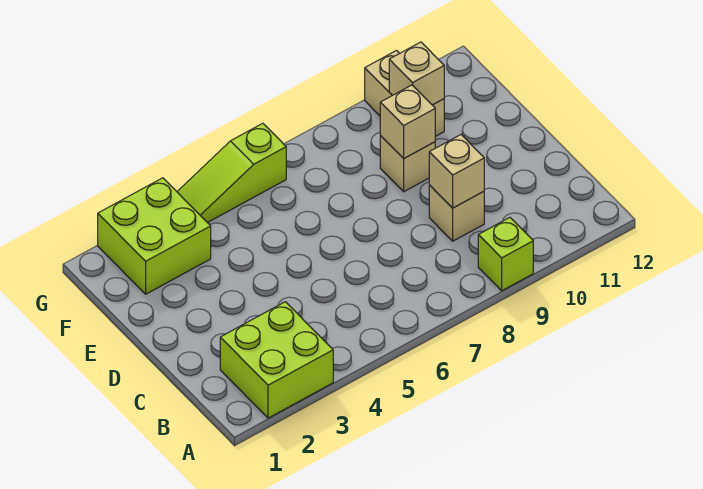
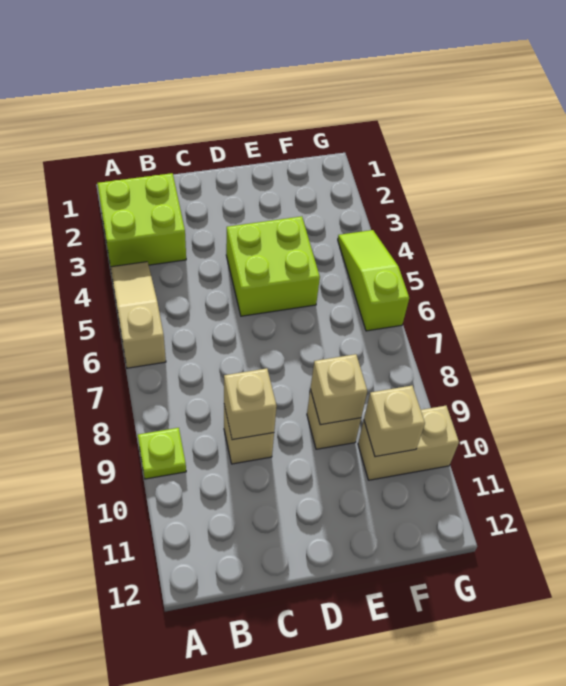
none -> tan slope A4:A6 level 1 top 6
lime brick A9 level 1 -> lime plate A9 level 1
lime brick F2:G3 level 1 -> lime brick D4:E5 level 1

